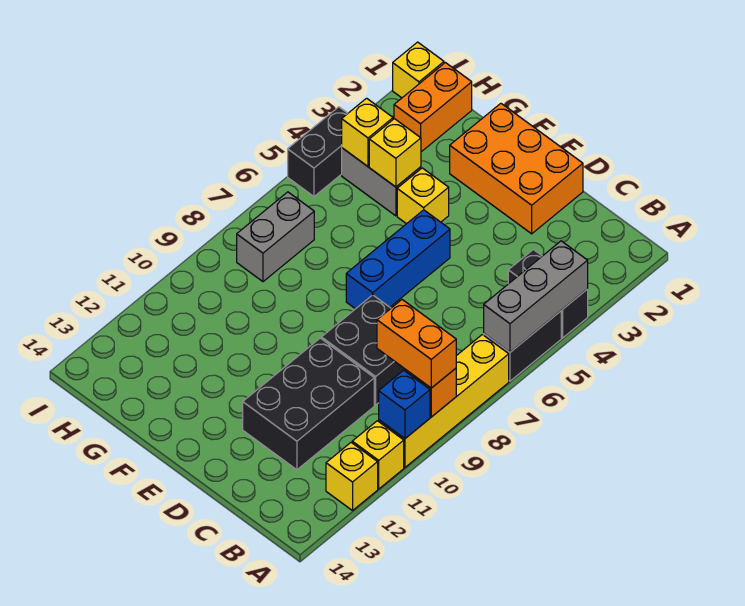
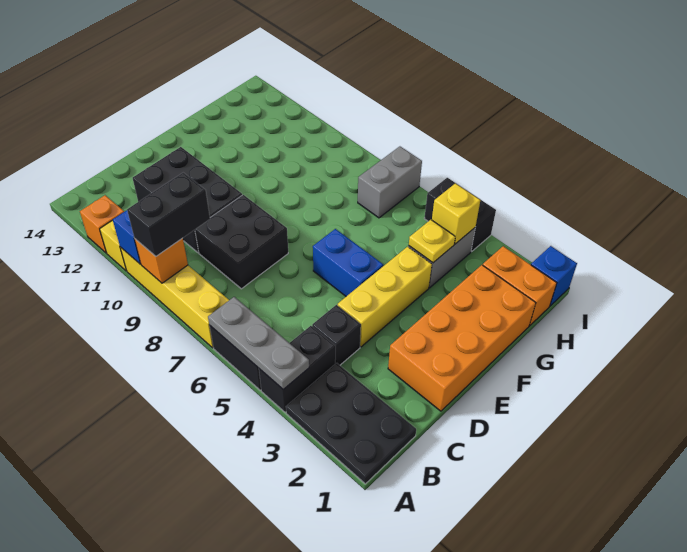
none -> black plate A1:B3 level 1
grey brick A4:A6 level 2 -> grey plate A4:A6 level 2
orange brick A9:B9 level 3 -> black brick A9:B9 level 3
yellow brick A12 level 1 -> orange brick A12 level 1
none -> black brick C4 level 1
orange brick D1:F2 level 1 -> orange brick D1:G2 level 1
blue brick E5:E7 level 1 -> blue brick E5:E6 level 1
yellow brick F4 level 1 -> yellow brick D4:F4 level 1
yellow brick G4 level 2 -> yellow plate G4 level 2
grey brick H7:H8 level 1 -> grey brick H7:I7 level 1
yellow brick I1 level 1 -> blue brick I1 level 1

